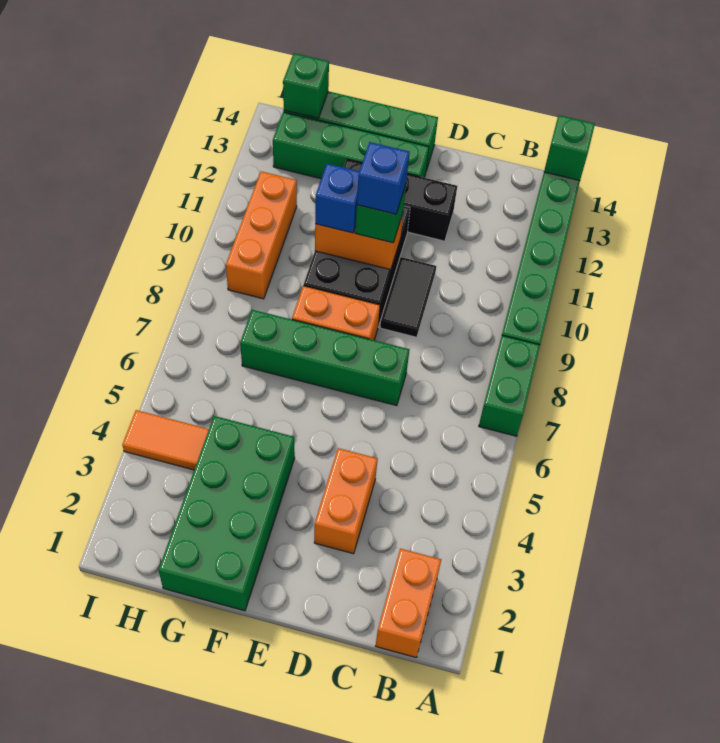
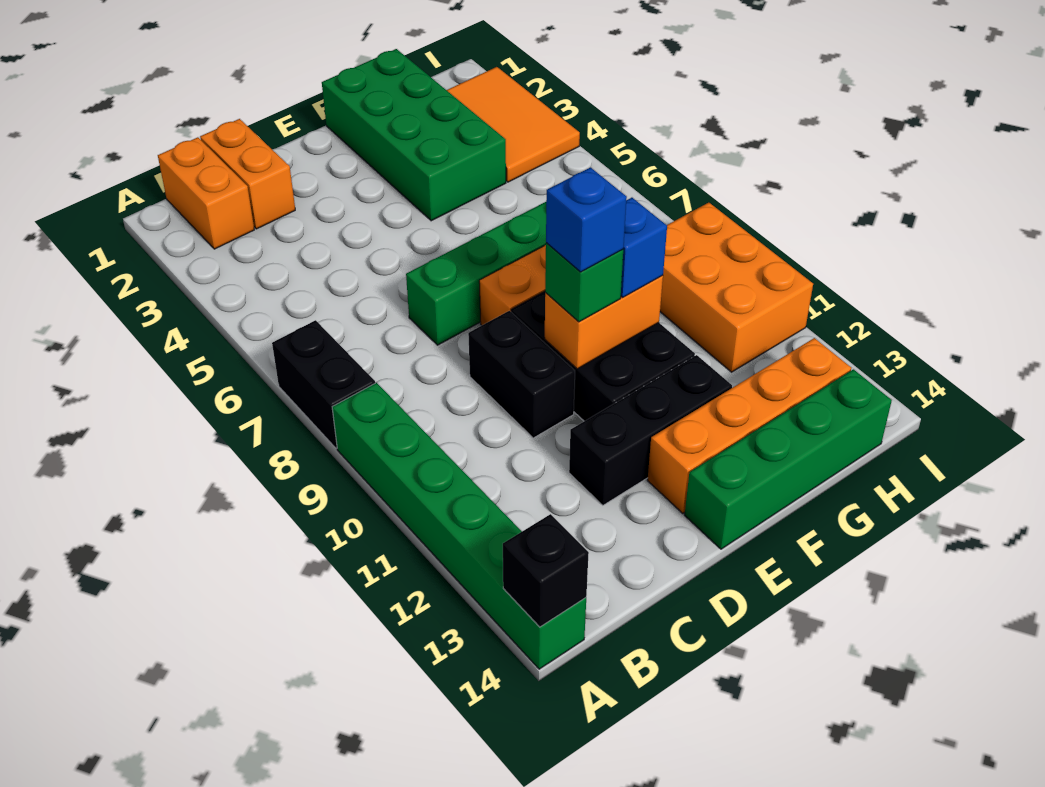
green brick A7:A8 level 1 -> black brick A7:A8 level 1
green brick A14 level 2 -> black brick A14 level 2
orange brick D3:D4 level 1 -> orange brick C1:C2 level 1
black tile D9:D10 level 1 -> black brick D9:D10 level 1
green brick E13:H13 level 1 -> orange brick E13:H13 level 1
orange tile H4:I4 level 1 -> orange tile H2:I4 level 1
orange brick H9:H11 level 1 -> orange brick H9:I11 level 1
green brick H14 level 2 -> none

